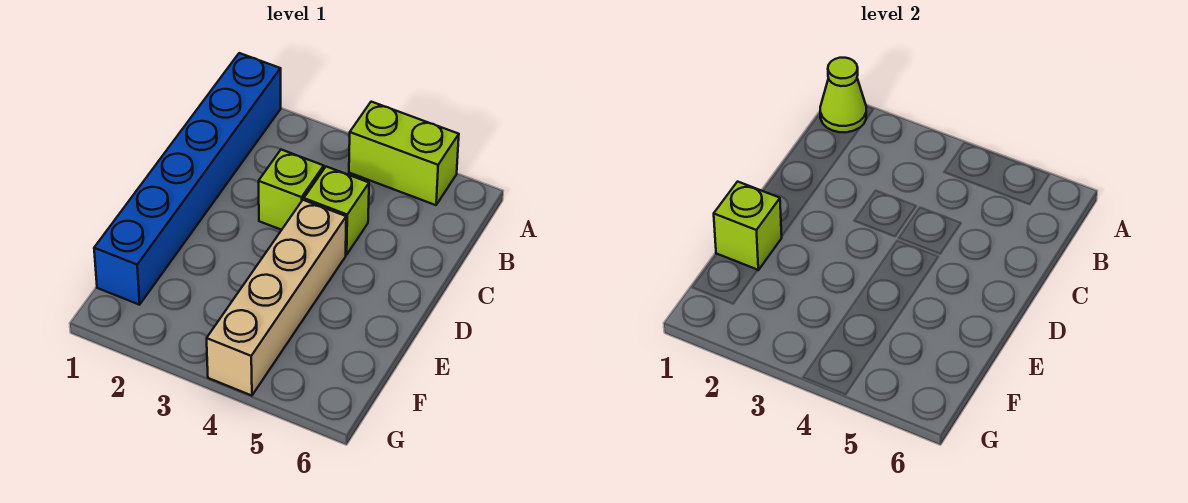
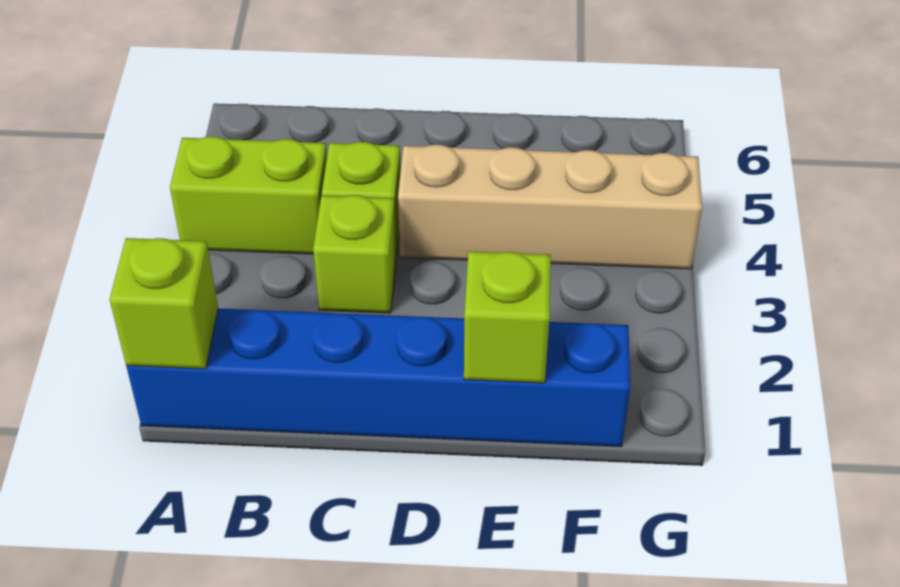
lime cone A1 level 2 -> lime brick A1 level 2
lime brick A4:A5 level 1 -> lime brick A4:B4 level 1

